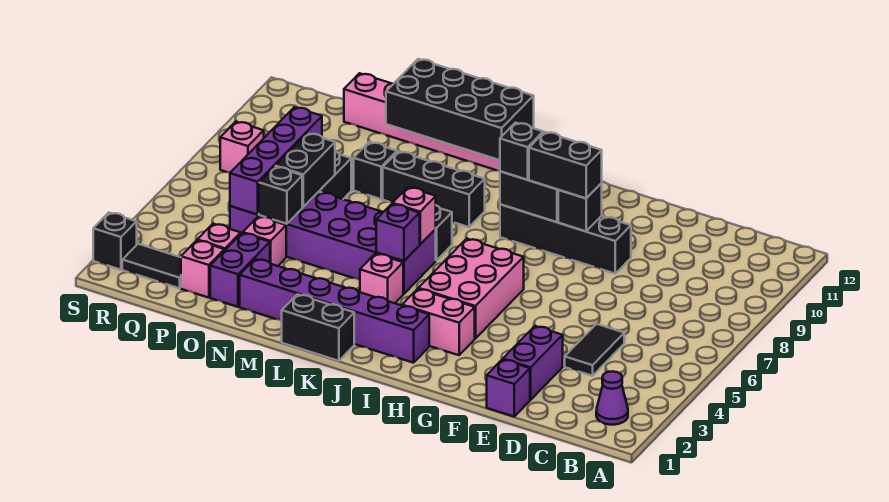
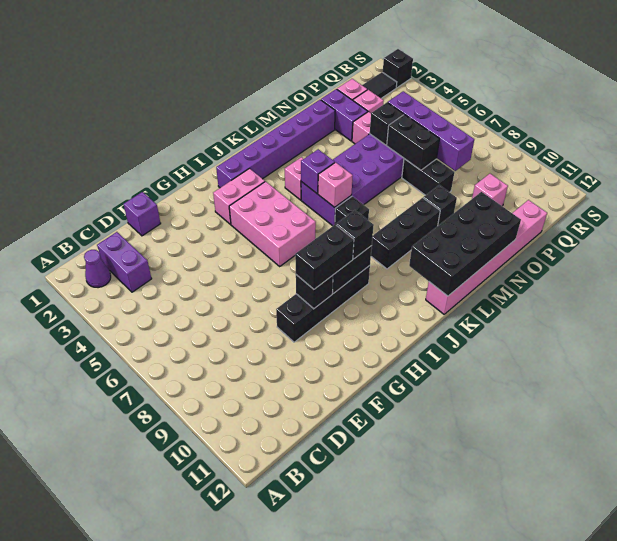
black tile D4:D5 level 1 -> none
purple brick E2:E3 level 1 -> purple brick C2:C3 level 1
black brick K1:L1 level 1 -> none
pink brick R8 level 1 -> pink brick P10 level 1

